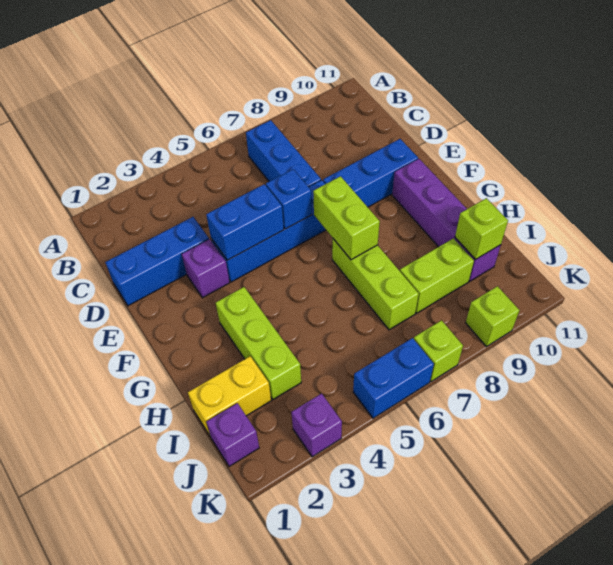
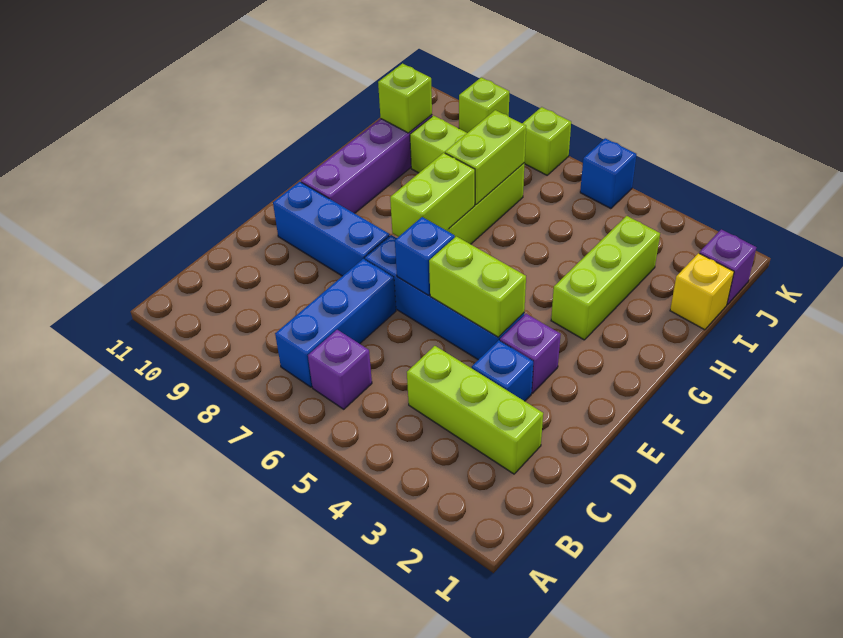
none -> lime brick C2:C4 level 1
blue brick D1:D3 level 1 -> blue brick D3 level 1
blue brick E4:E5 level 2 -> lime brick E4:E5 level 2
none -> lime brick H7:I7 level 2
yellow brick I1:I2 level 1 -> yellow brick I1 level 1
purple brick K3 level 1 -> purple brick B6 level 1
blue brick K5:K6 level 1 -> blue brick K5 level 1

